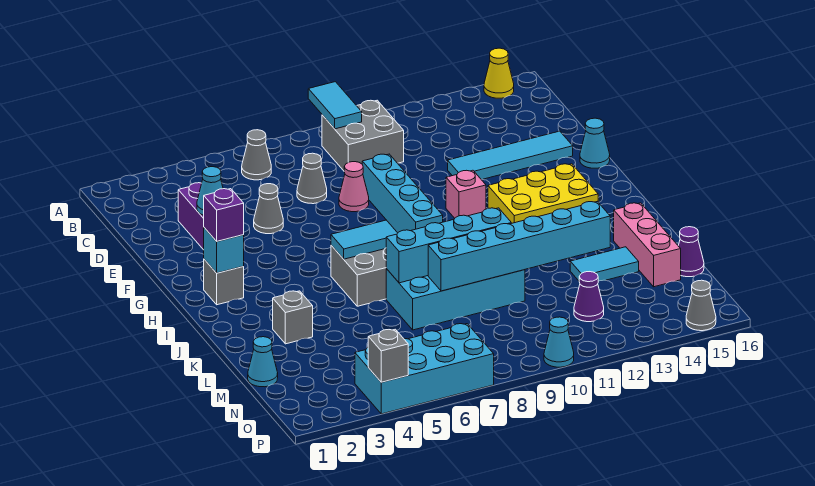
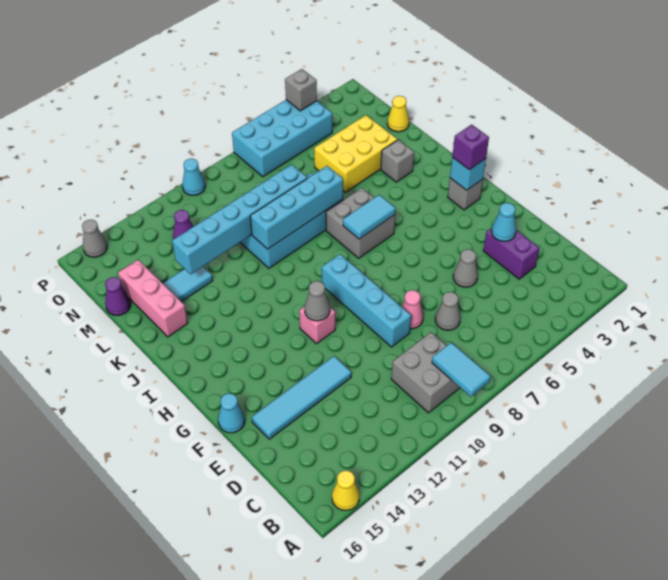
grey cone B6 level 1 -> grey cone G11 level 2
yellow brick H12:I14 level 1 -> yellow brick L3:M5 level 1
cyan cone M1 level 1 -> yellow cone M1 level 1

